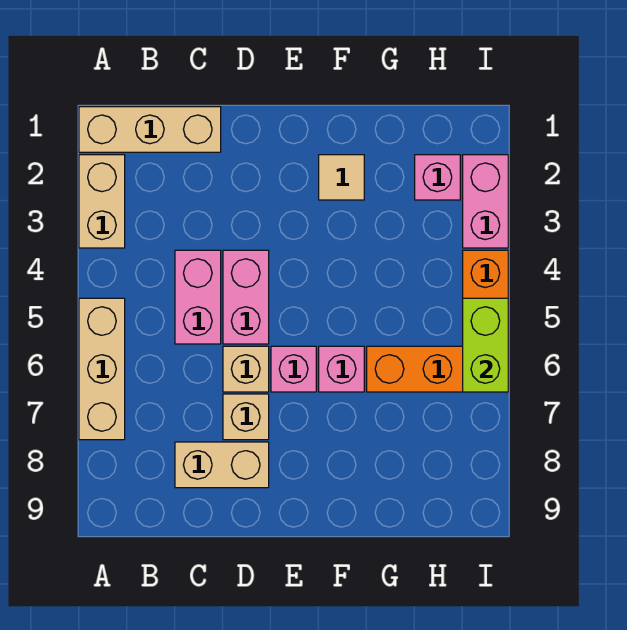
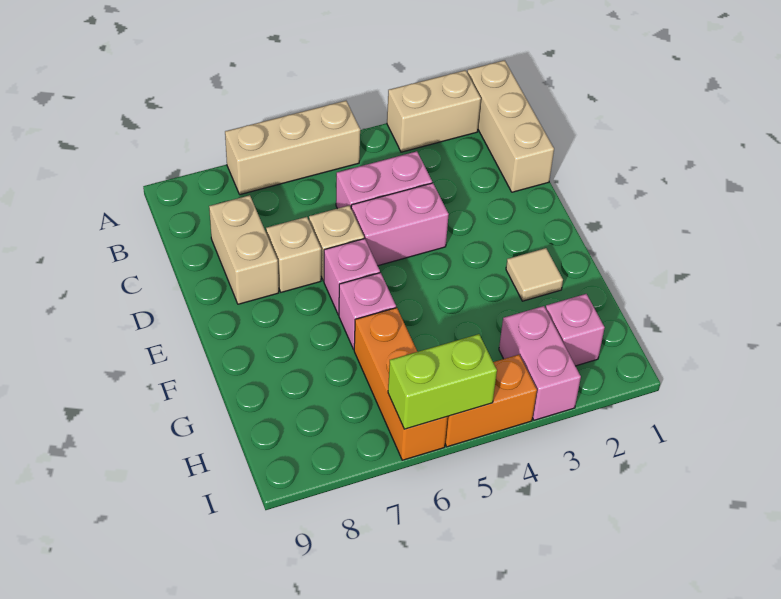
pink brick I2:I3 level 1 -> pink brick H3:I3 level 1

